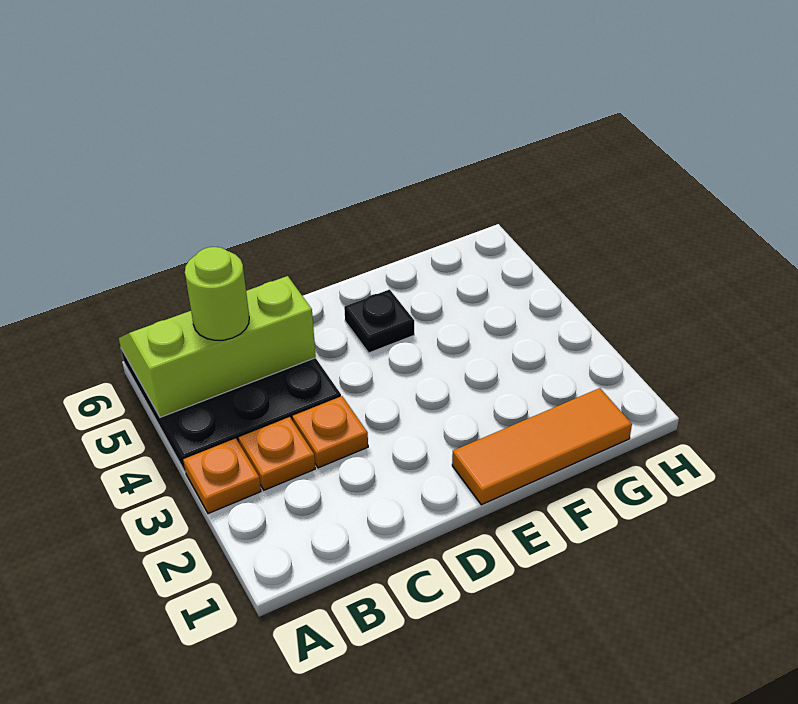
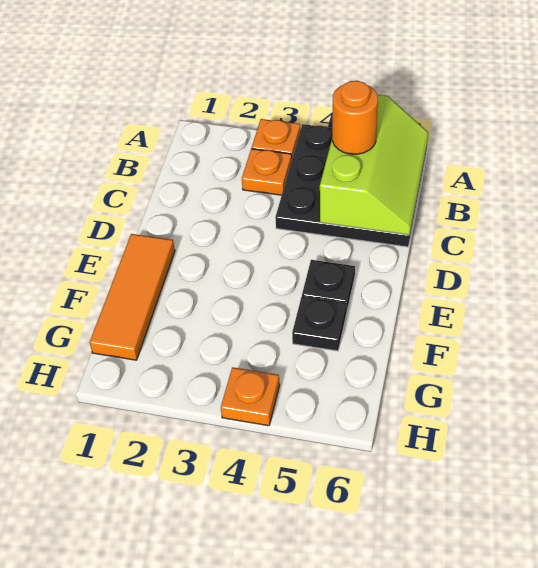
lime round brick B5 level 3 -> orange round brick B5 level 3
orange plate C3 level 1 -> orange plate H4 level 1
none -> black plate F5 level 1

